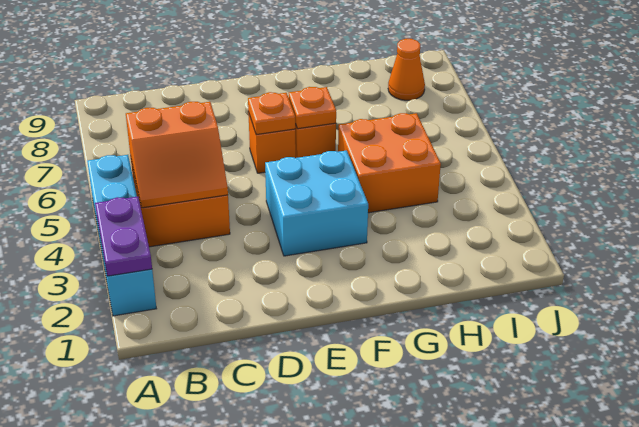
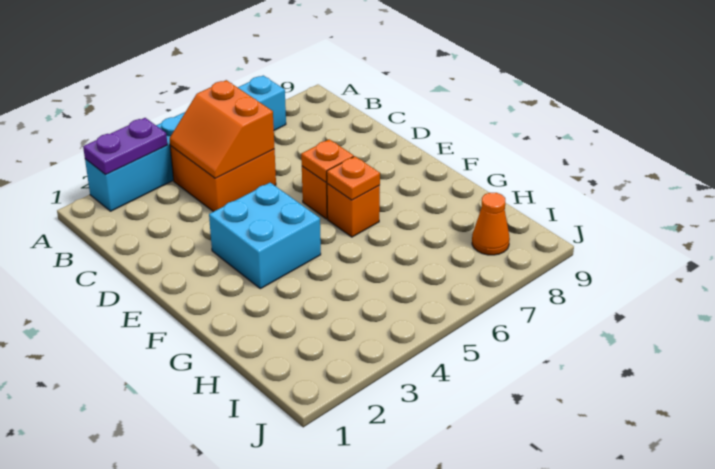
cyan brick A2:A5 level 1 -> cyan brick A2:A7 level 1
orange brick G4:H5 level 1 -> none

